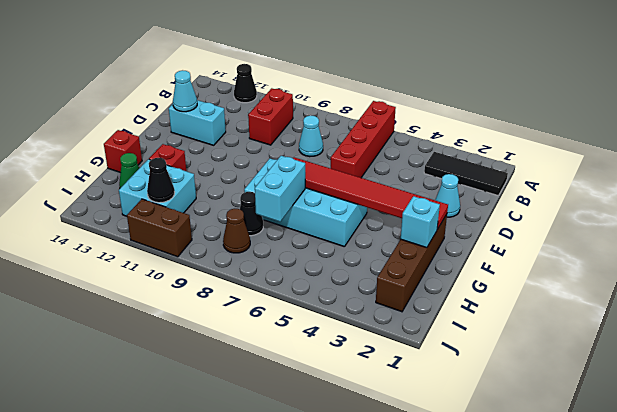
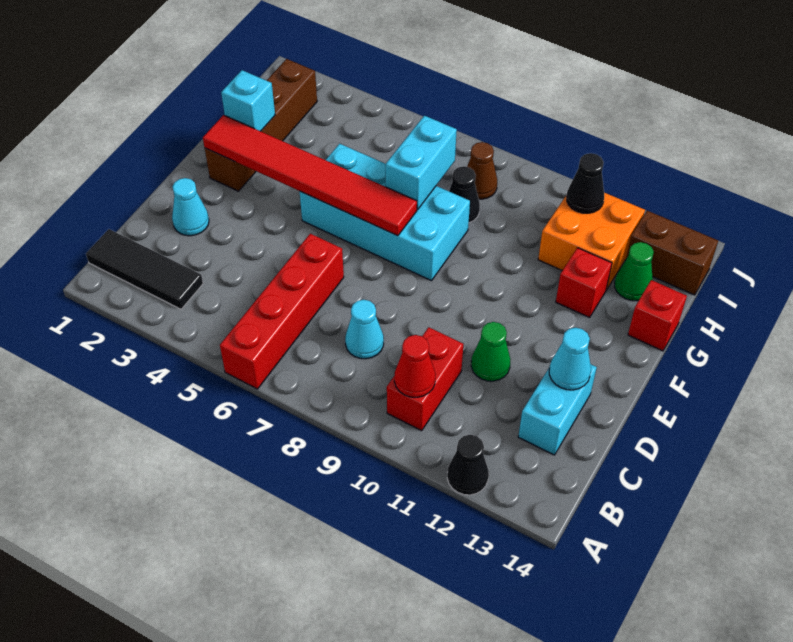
none -> red cone B10 level 2
none -> green cone D11 level 1
cyan brick D12:D13 level 1 -> cyan brick C13:D13 level 1
cyan brick H11:I12 level 1 -> orange brick H11:I12 level 1
brown brick J10:J11 level 1 -> brown brick I13:I14 level 1

